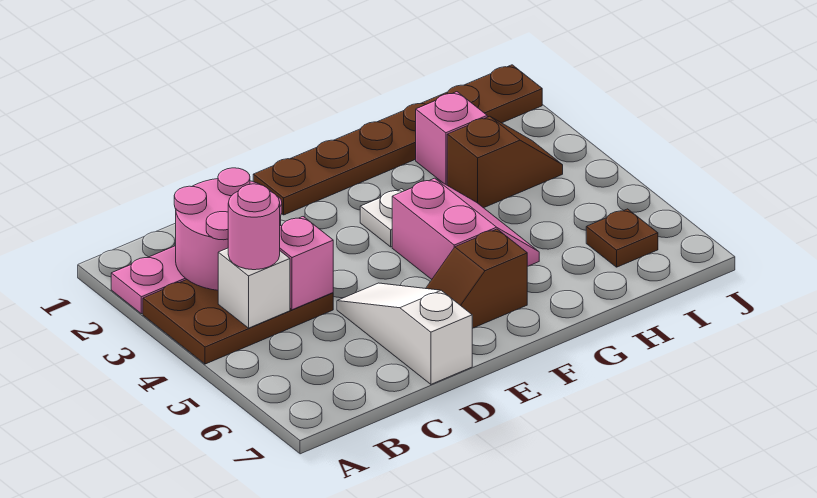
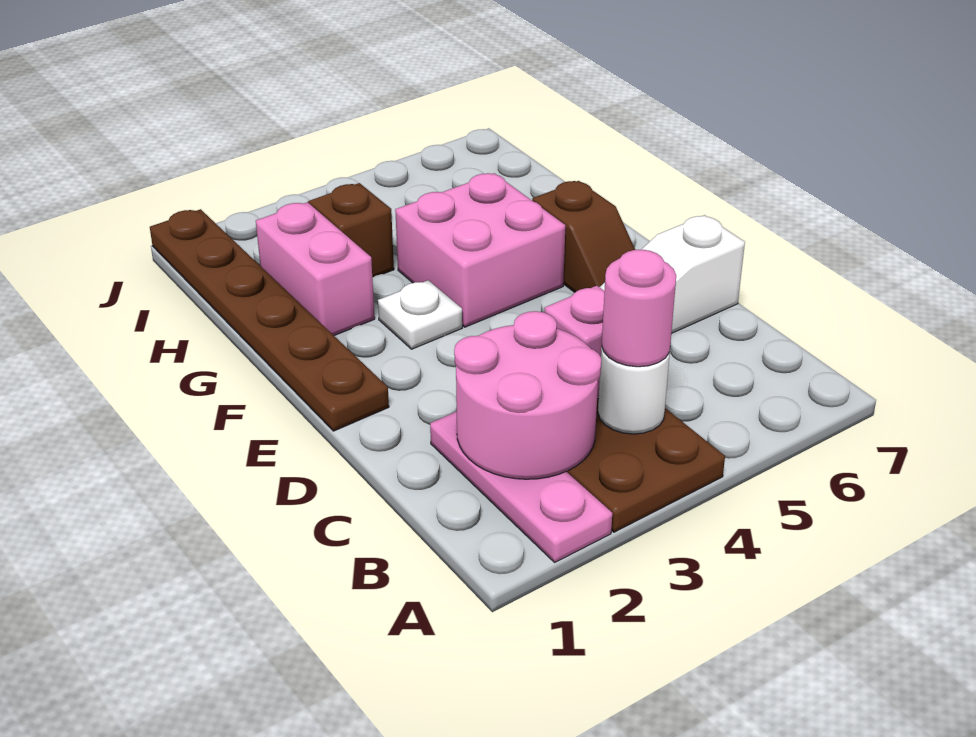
white brick B4 level 2 -> white round brick B4 level 2
pink slope F4:G5 level 1 top F -> pink brick F4:G5 level 1
pink brick H2 level 1 -> pink brick G2:H2 level 1
brown plate I6 level 1 -> none

